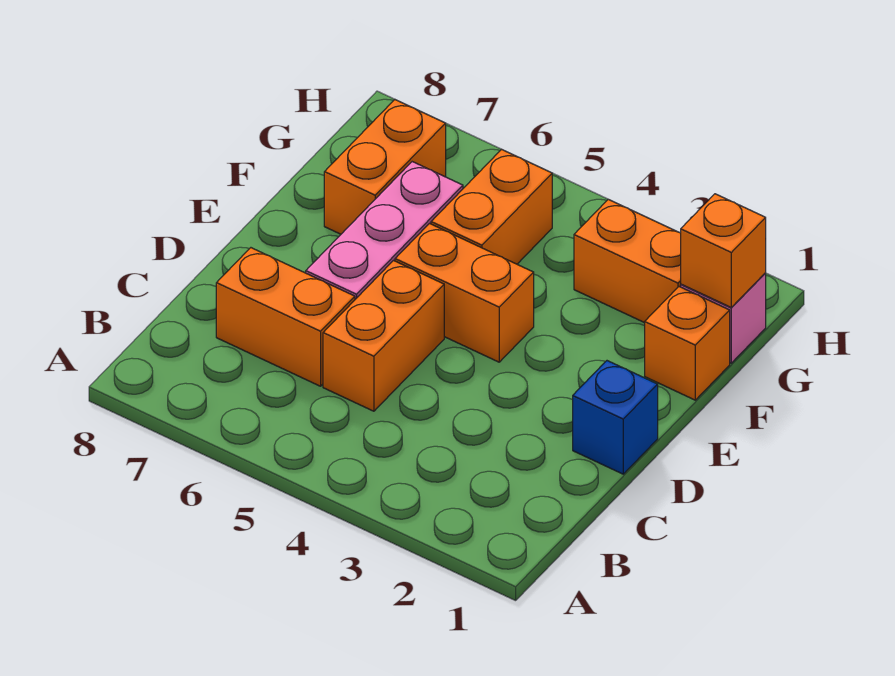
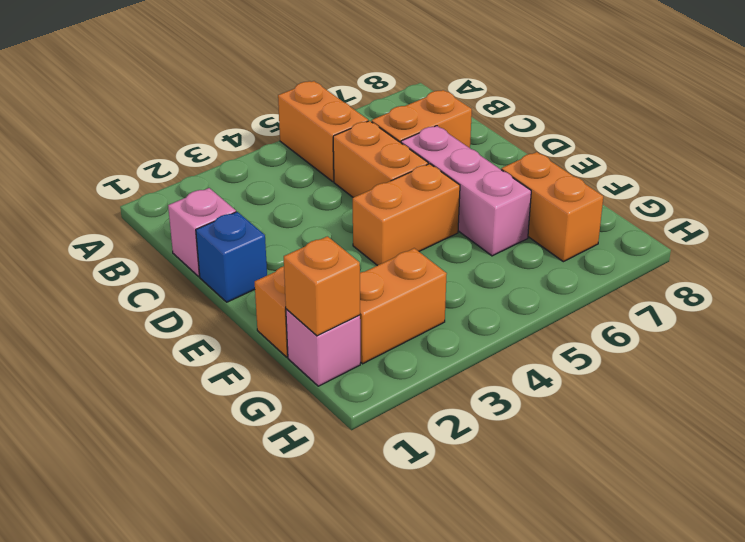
none -> pink brick C1 level 1
orange brick F5:G5 level 1 -> orange brick A5:B5 level 1

